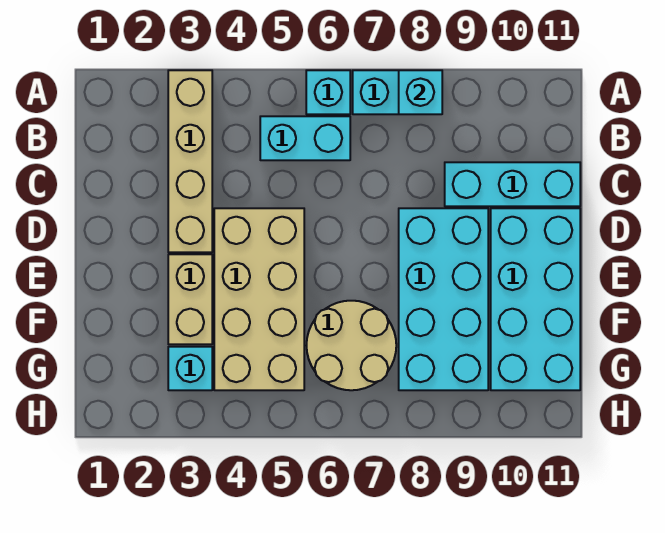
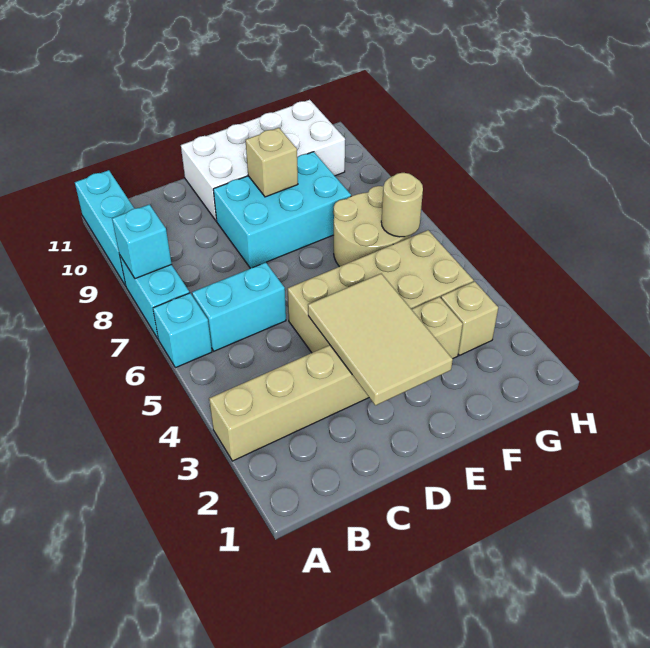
cyan brick B5:B6 level 1 -> cyan brick B6:C6 level 1
cyan brick C9:C11 level 1 -> cyan brick A9:A11 level 1
none -> tan tile D2:E4 level 2
cyan brick D8:G9 level 1 -> cyan brick D8:F9 level 1
cyan brick D10:G11 level 1 -> white brick D10:G11 level 1
none -> tan brick E9 level 2
cyan brick G3 level 1 -> tan brick G3 level 1
none -> tan round brick G6 level 2

